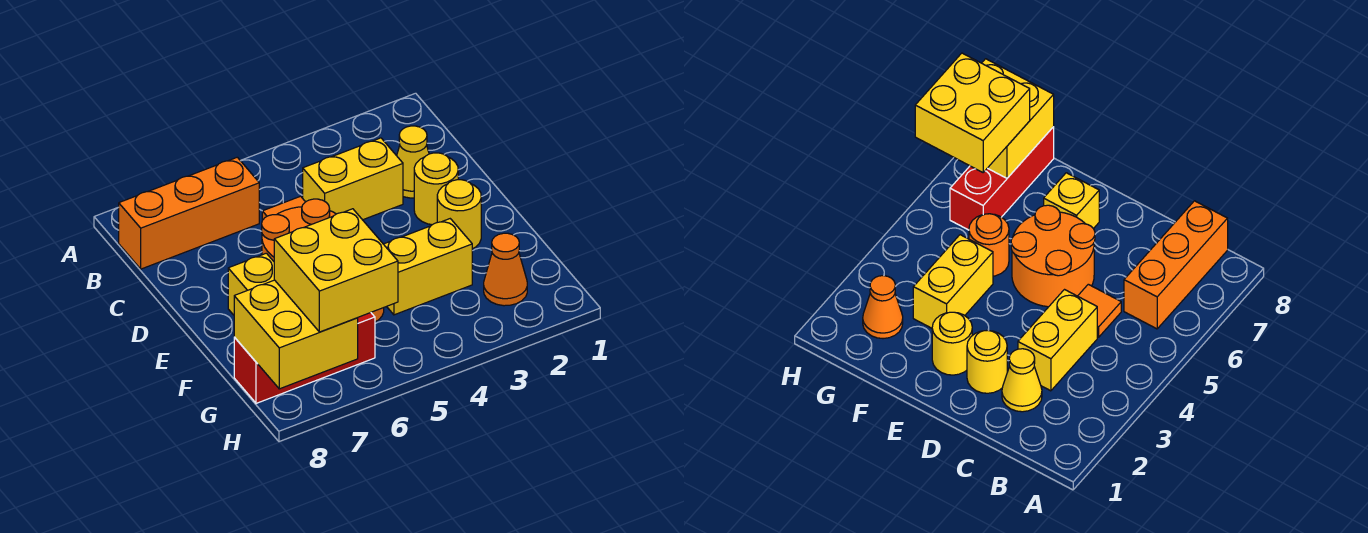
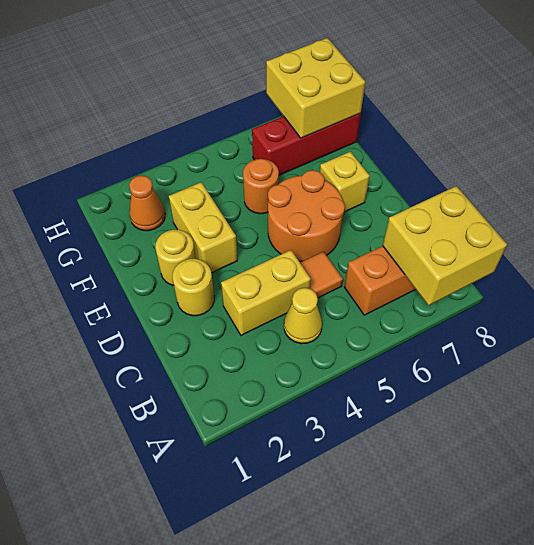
yellow cone C2 level 1 -> yellow cone B4 level 1
yellow brick F3:F4 level 1 -> yellow brick E3:F3 level 1
yellow brick G6:H7 level 3 -> yellow brick A7:B8 level 2

